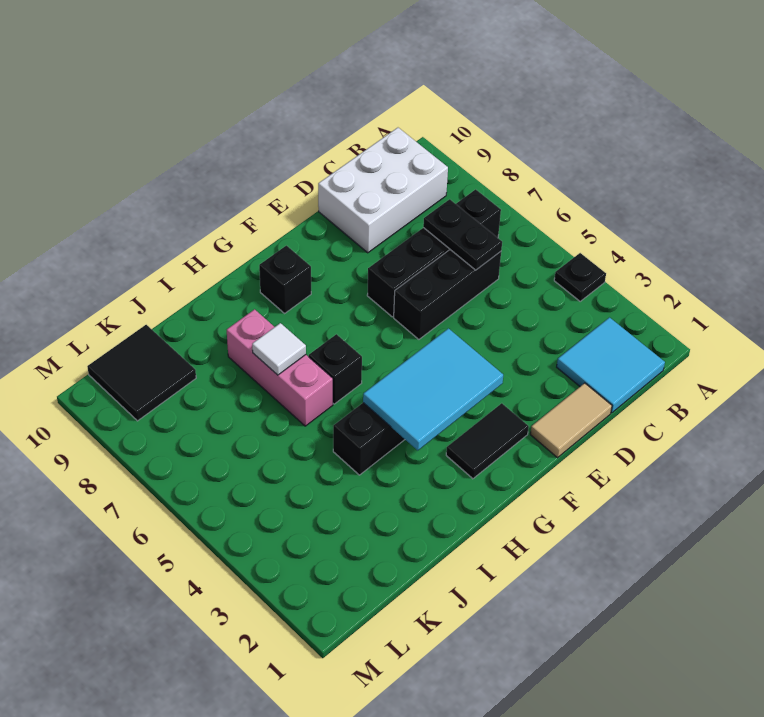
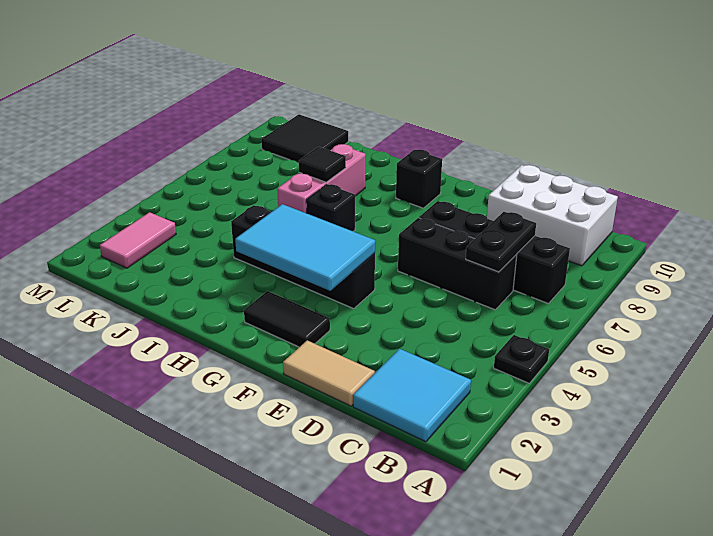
white tile I7 level 2 -> black tile I7 level 2
none -> pink tile L2:L3 level 1

